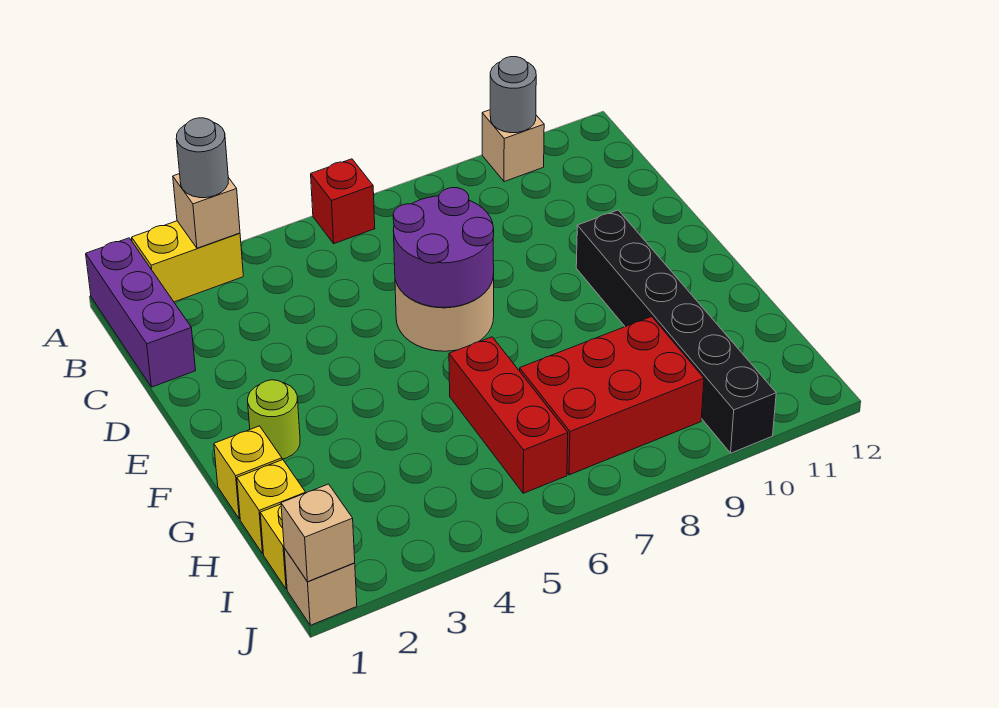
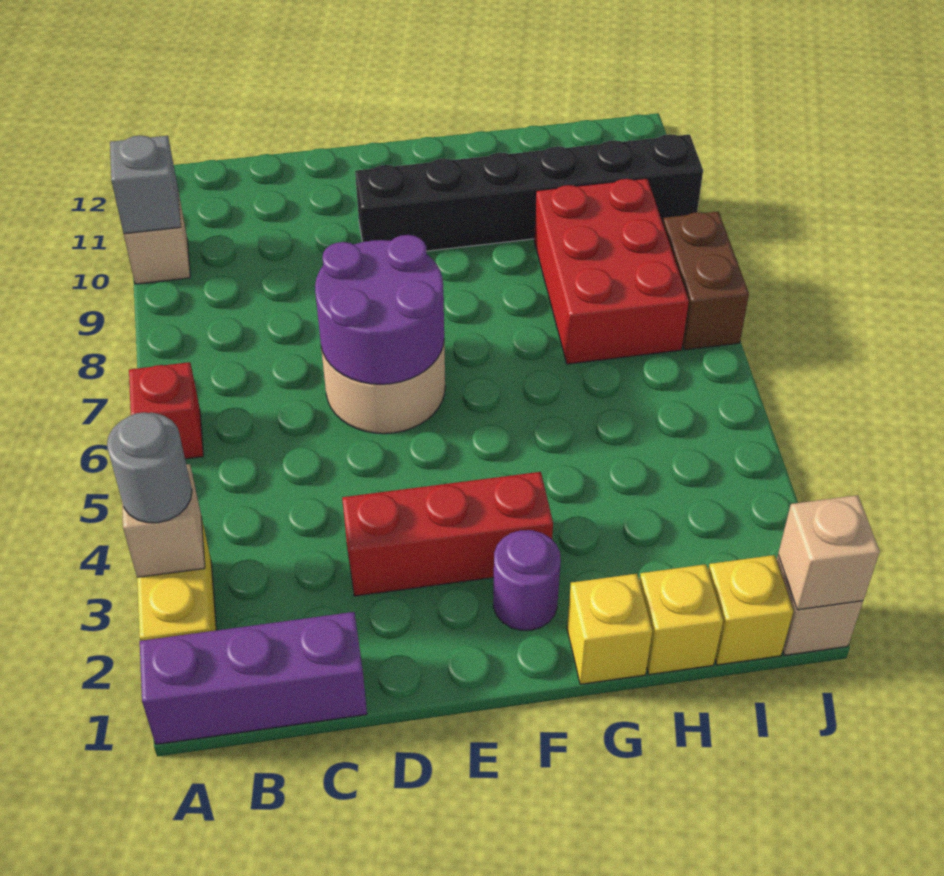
grey round brick A10 level 2 -> grey brick A10 level 2
lime round brick F2 level 1 -> purple round brick F2 level 1
red brick G6:I6 level 1 -> red brick D3:F3 level 1
none -> brown brick J7:J8 level 1

